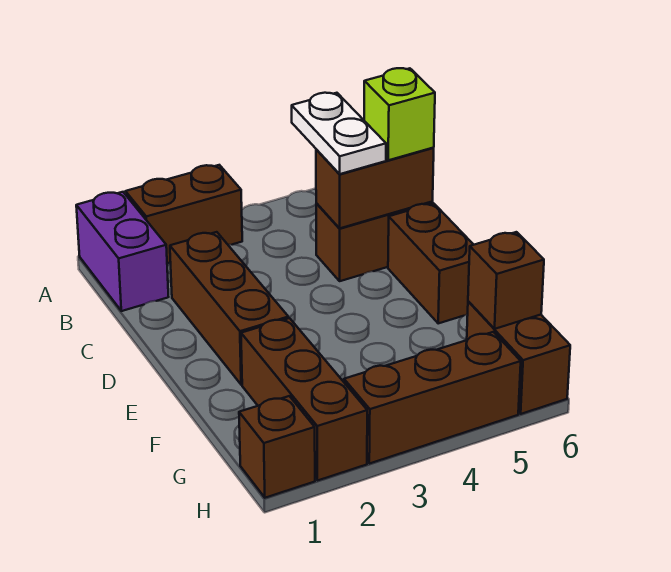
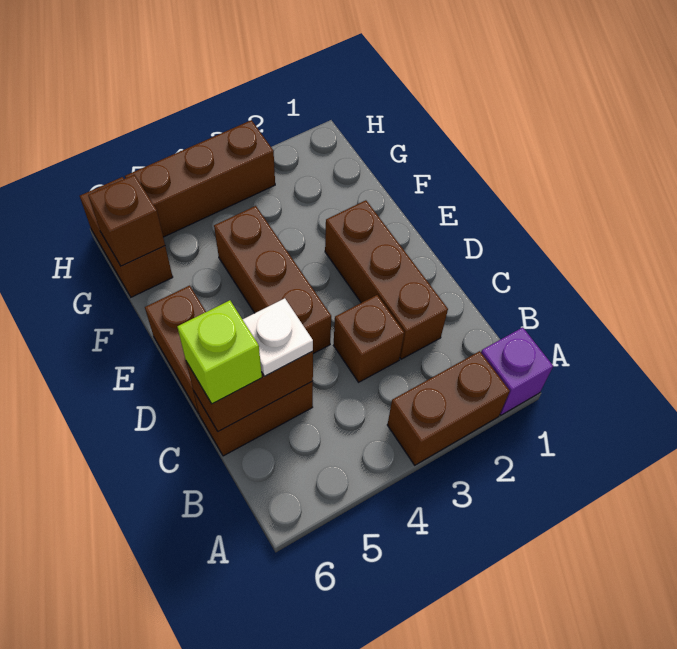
purple brick A1:B1 level 1 -> purple brick A1 level 1
white plate B5:C5 level 3 -> white plate C5 level 3
brown brick F2:H2 level 1 -> brown brick D4:F4 level 1
brown brick H1 level 1 -> brown brick C3 level 1

